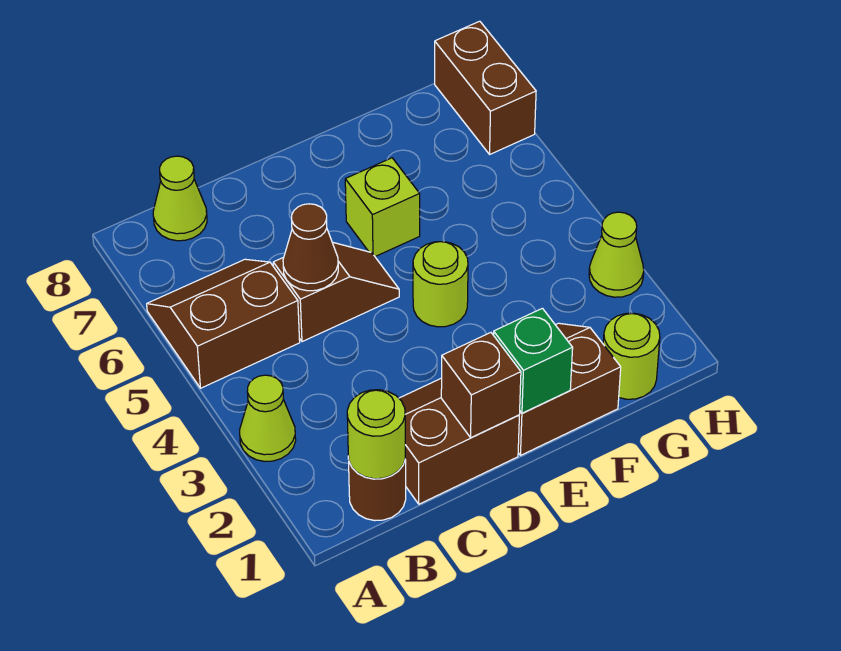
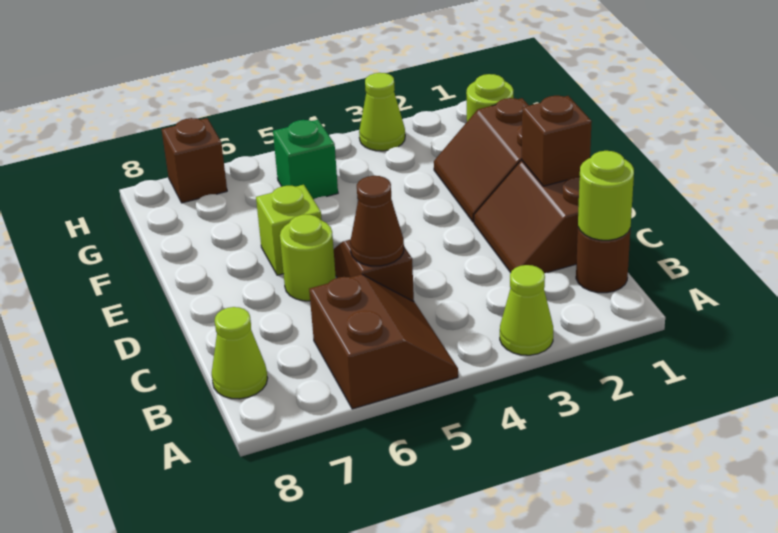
brown slope A5:B6 level 1 top 5 -> brown slope A5:B6 level 1 top 6
green brick E1 level 2 -> green brick G5 level 1
lime round brick E4 level 1 -> lime round brick D6 level 1
brown brick H7:H8 level 1 -> brown brick H7 level 1

